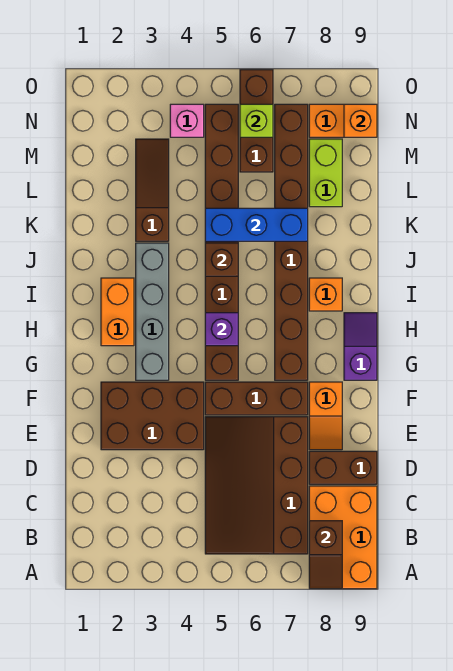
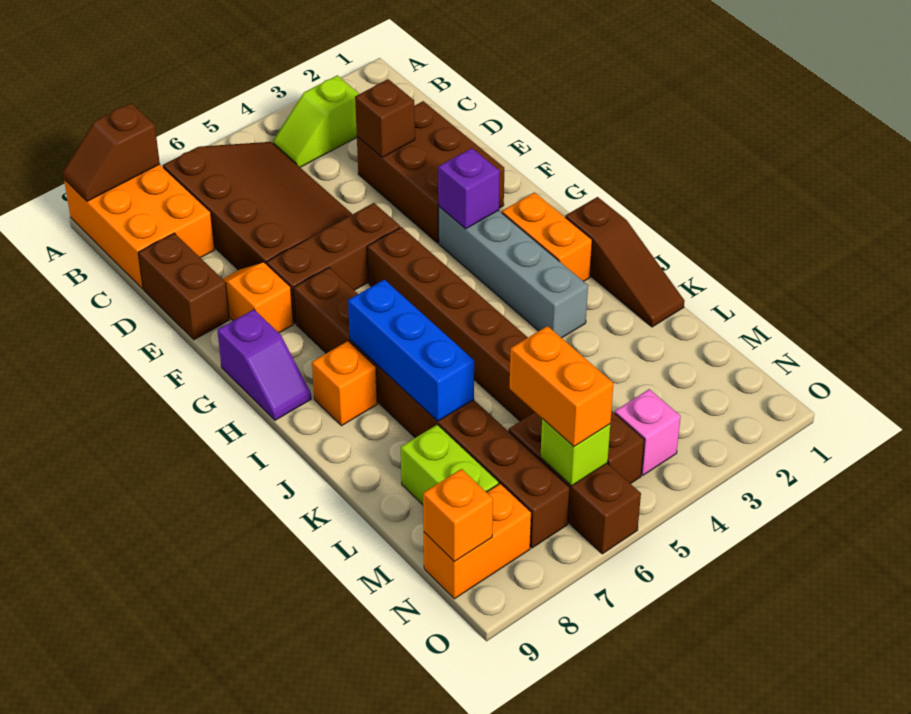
brown slope A8:B8 level 2 top B -> brown slope A8:A9 level 2 top 8
none -> lime slope B3:B4 level 1 top 3
brown brick D8:D9 level 1 -> brown brick D9:E9 level 1
brown brick E2:F4 level 1 -> brown brick D2:F3 level 1
purple brick H5 level 2 -> purple brick G3 level 2
brown brick J5 level 2 -> brown brick D3 level 2
brown slope K3:M3 level 1 top K -> brown slope I1:K1 level 1 top I
blue brick K5:K7 level 2 -> blue brick I7:K7 level 2
none -> orange brick M6:N6 level 3

